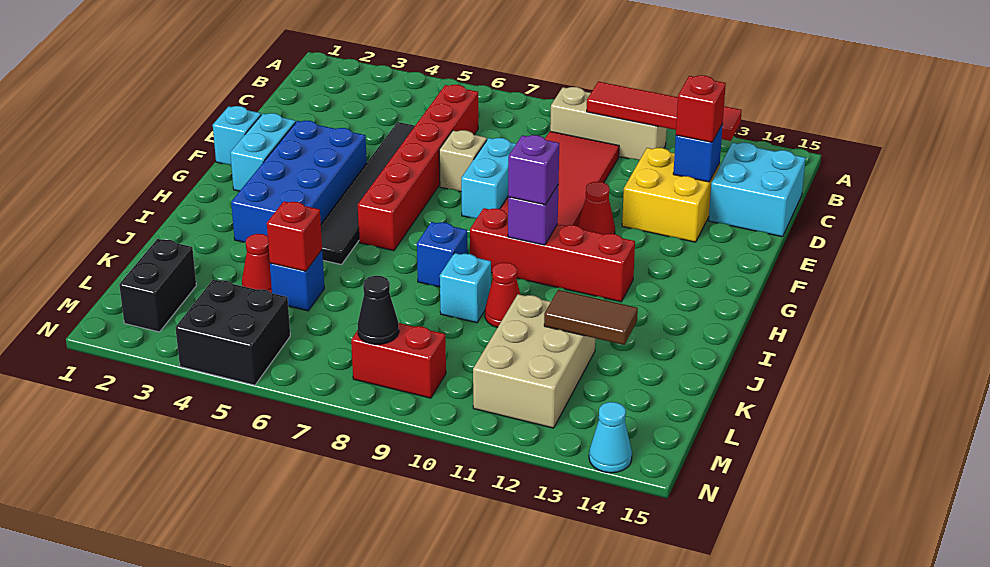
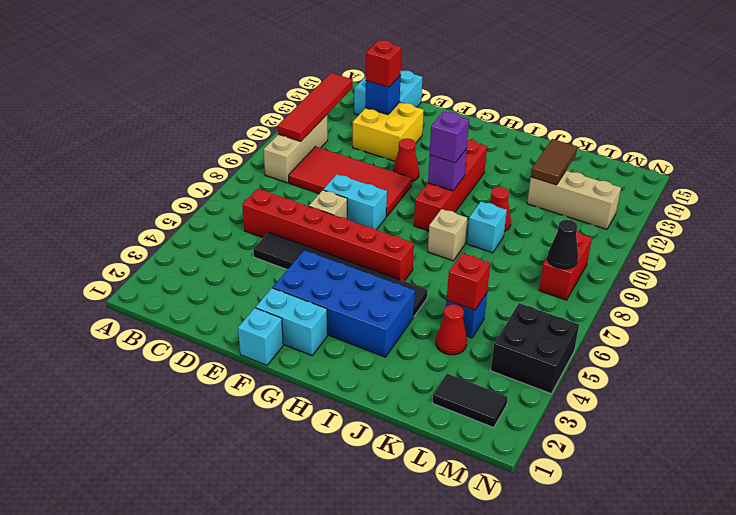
blue brick I8 level 1 -> tan brick I8 level 1
tan brick K11:M12 level 1 -> tan brick K12:M12 level 1
black brick L2:M2 level 1 -> black tile L2:M2 level 1
cyan cone N14 level 1 -> none

